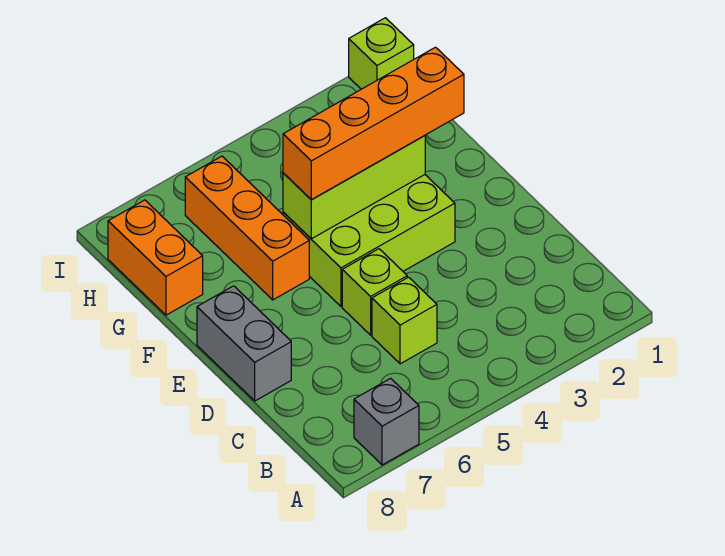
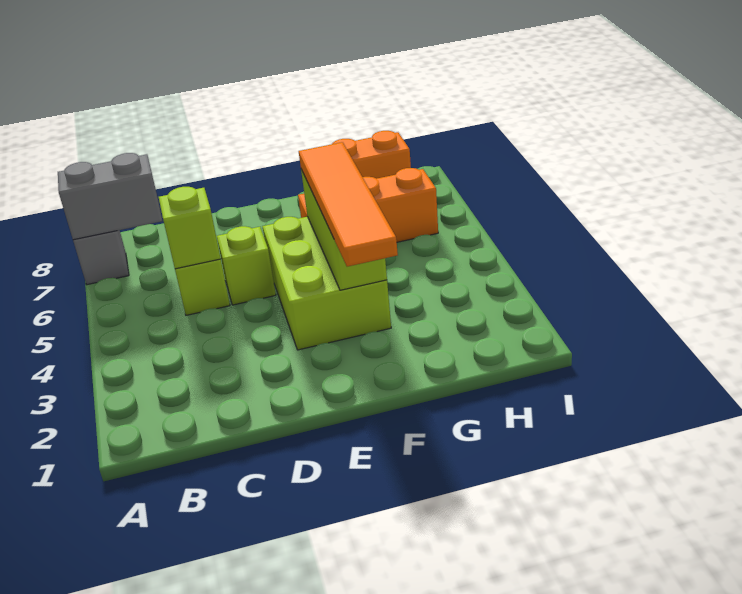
grey brick D8:E8 level 1 -> grey brick A7:B7 level 2
orange brick F2:F5 level 3 -> orange tile F2:F5 level 3
lime brick I1 level 1 -> lime brick C5 level 2

